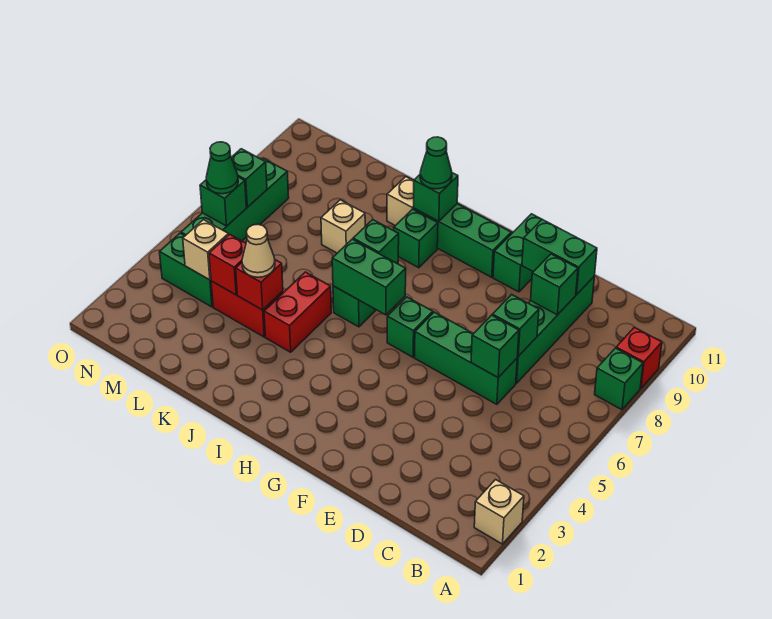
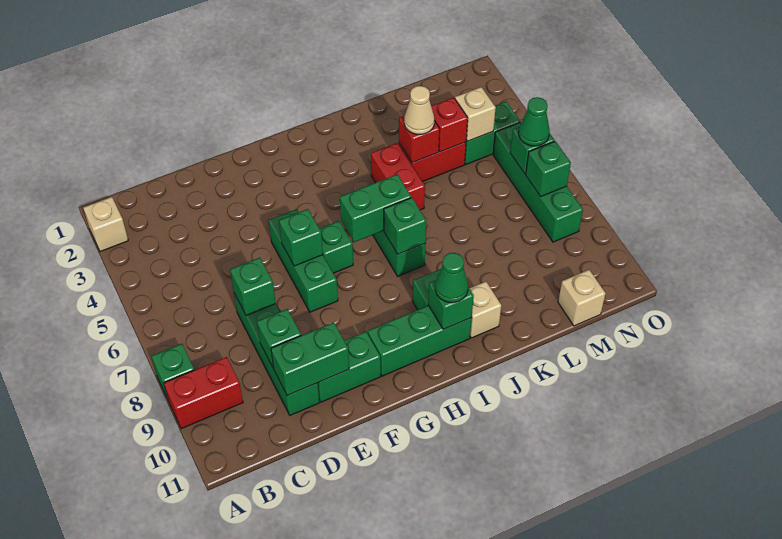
red brick A9 level 1 -> red brick A9:B9 level 1
green brick D6:F6 level 1 -> green brick F5:F7 level 1
green brick D6 level 2 -> green brick F6 level 2
green brick F10:F11 level 1 -> green brick E10:F10 level 1
tan brick K8 level 1 -> tan brick M11 level 1

